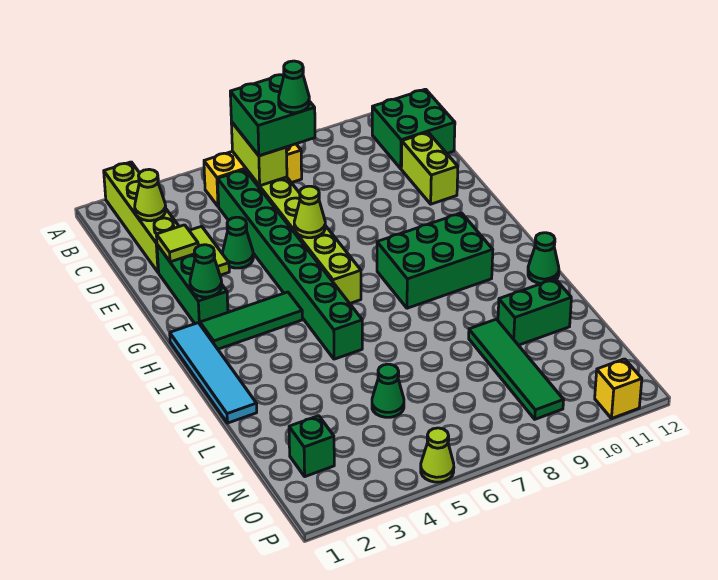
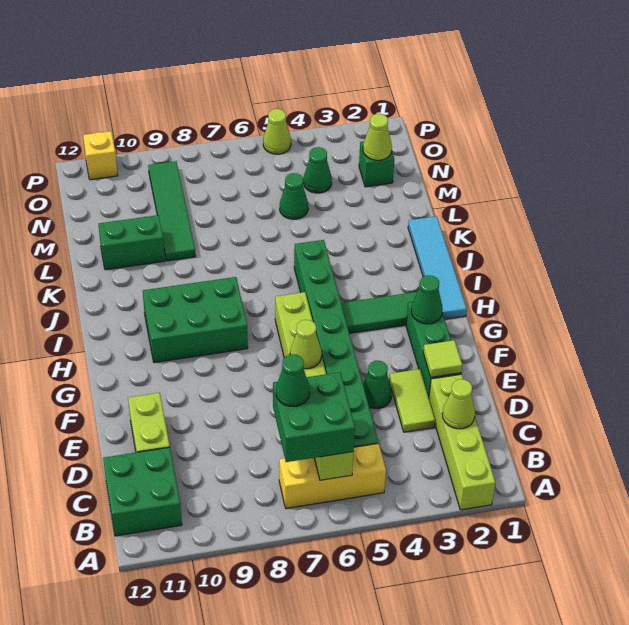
green cone J12 level 1 -> green cone N4 level 1
none -> lime cone N2 level 2

